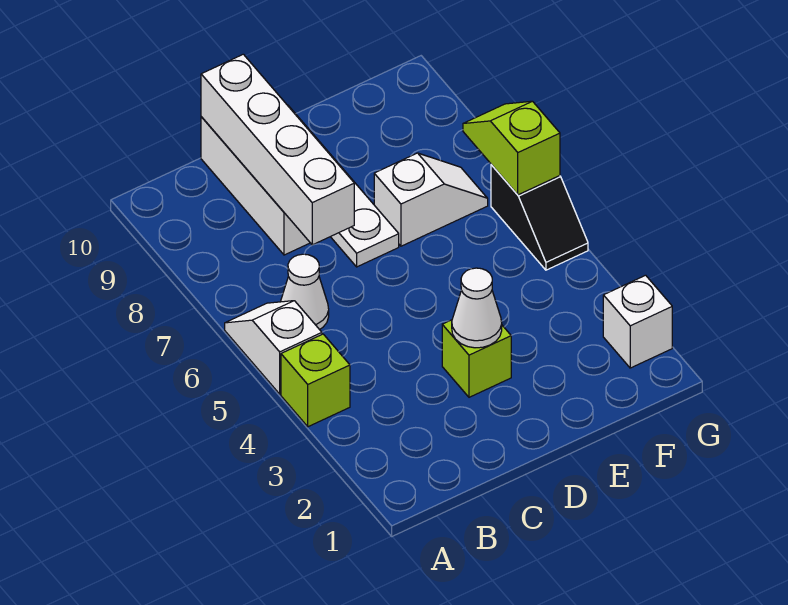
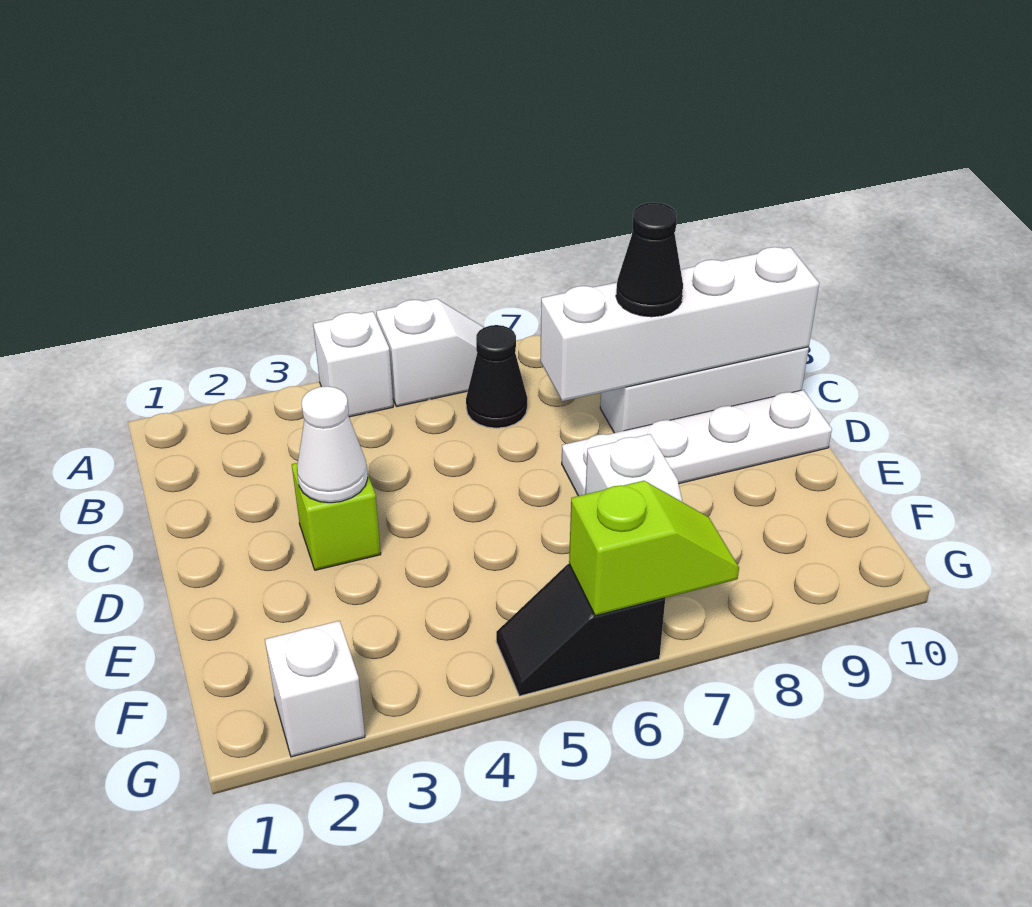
lime brick A4 level 1 -> white brick A4 level 1
white cone B6 level 1 -> black cone B6 level 1
none -> black cone C8 level 3

